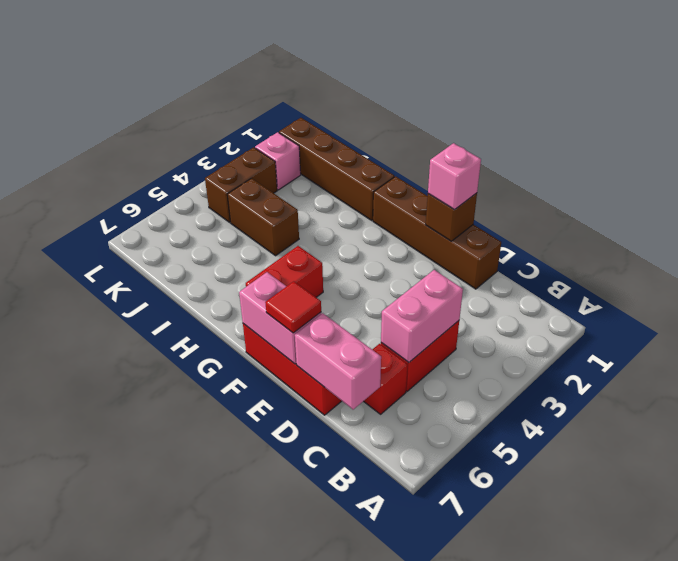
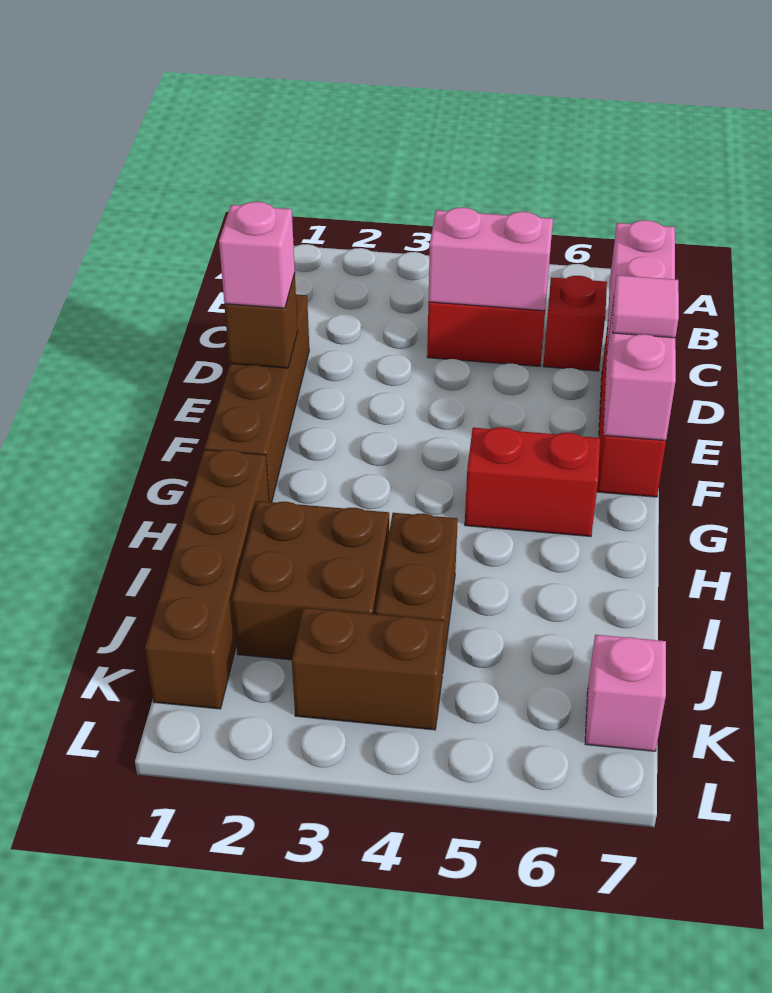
red tile E7 level 3 -> pink tile E7 level 3
none -> brown brick I2:J3 level 1
pink brick K2 level 1 -> pink brick K7 level 1

